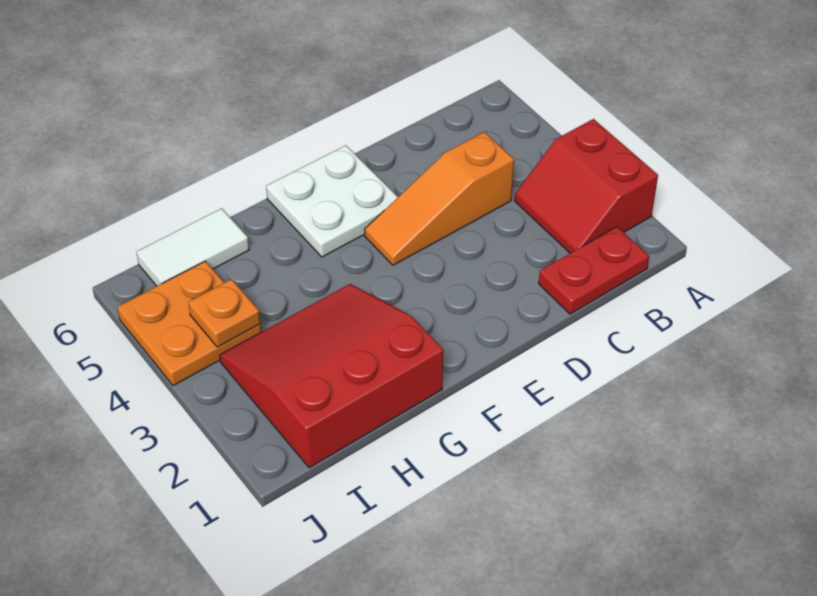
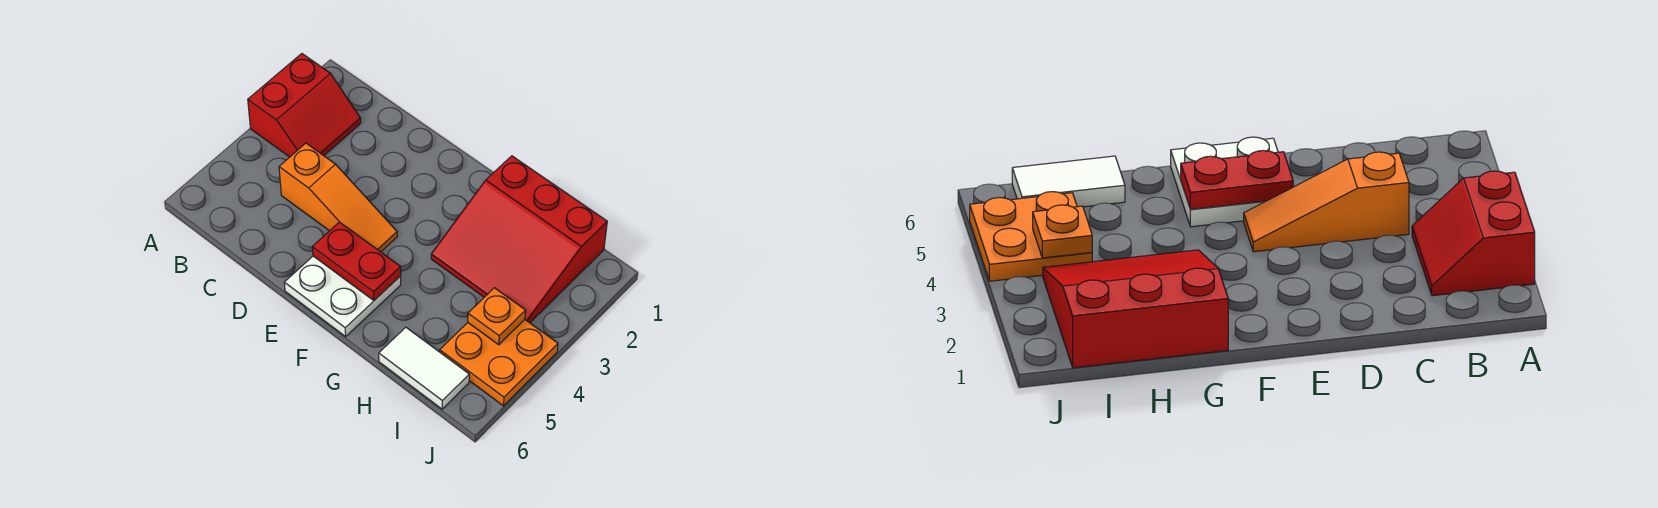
red plate B1:C1 level 1 -> red plate E5:F5 level 2

